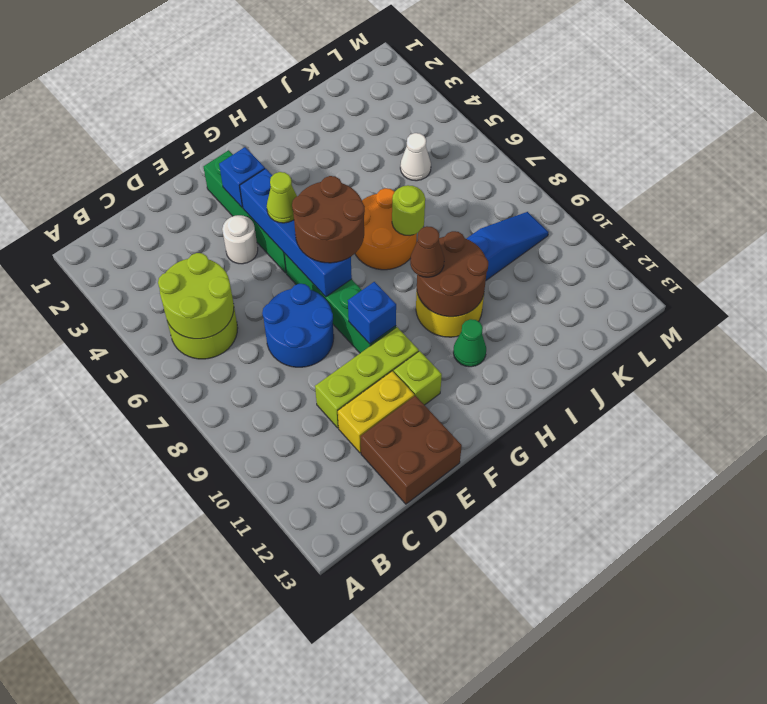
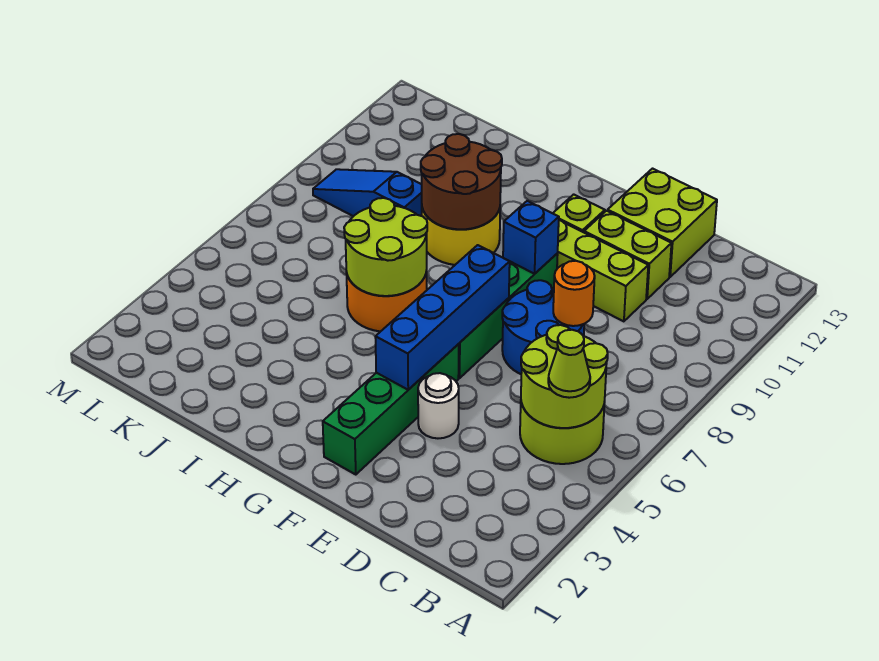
none -> orange round brick D8 level 2
yellow brick D11:E11 level 1 -> lime brick D11:E11 level 1
brown brick D12:E13 level 1 -> lime brick D12:E13 level 1
blue brick F3 level 2 -> none
lime cone F5 level 3 -> lime cone B5 level 3
brown round brick F6:G7 level 3 -> none
brown cone H9 level 3 -> none
green cone H11 level 1 -> none
lime round brick I7 level 2 -> lime round brick H6:I7 level 2
white cone K5 level 1 -> none

